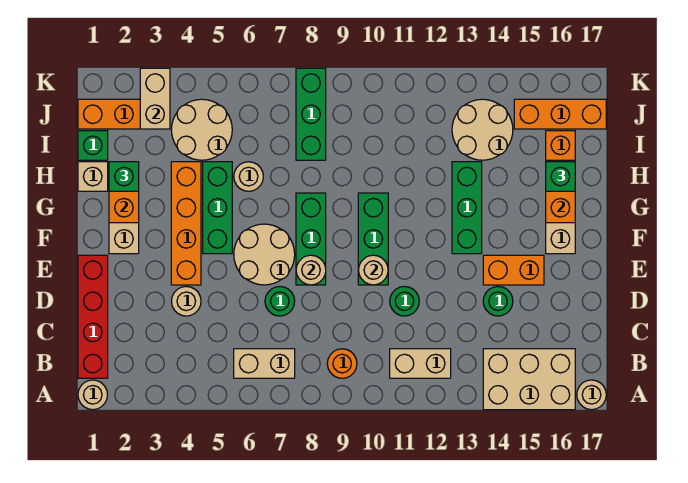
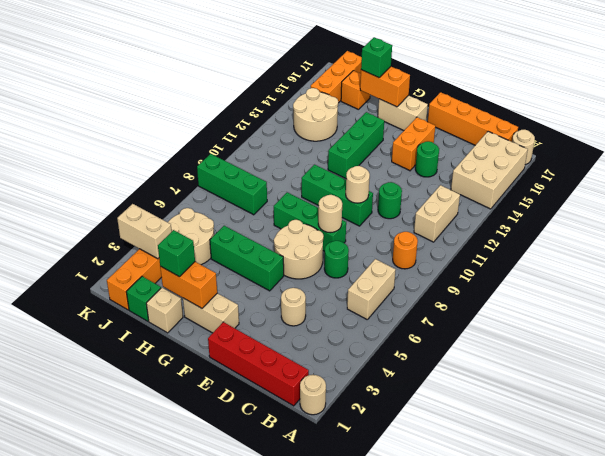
orange brick E4:H4 level 1 -> orange brick B17:E17 level 1
green brick F13:H13 level 1 -> green brick G12:G14 level 1
tan round brick H6 level 1 -> none

